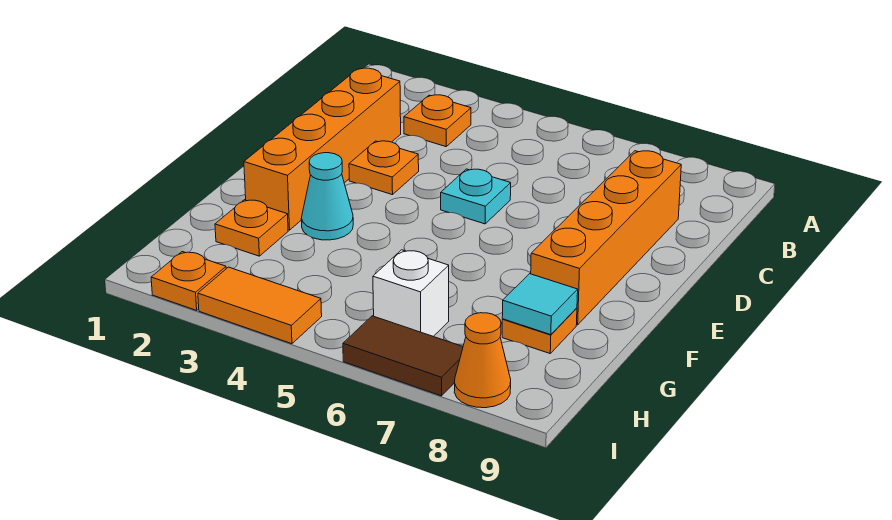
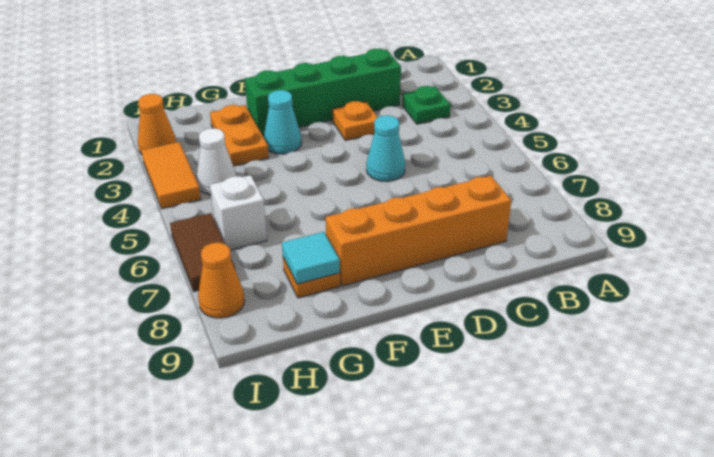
orange plate B3 level 1 -> green plate B3 level 1
orange brick C2:F2 level 1 -> green brick C2:F2 level 1
cyan plate D5 level 1 -> cyan cone D5 level 1
orange plate G2 level 1 -> orange plate G2:G3 level 1
none -> white cone H4 level 1
orange plate I2 level 1 -> orange cone I2 level 1

